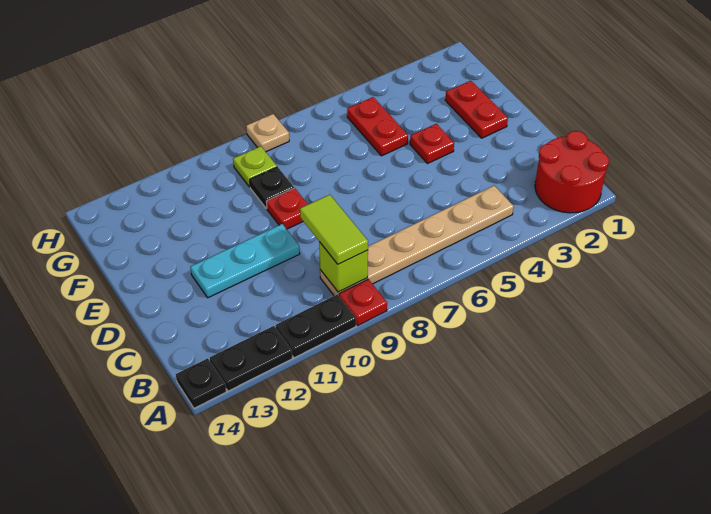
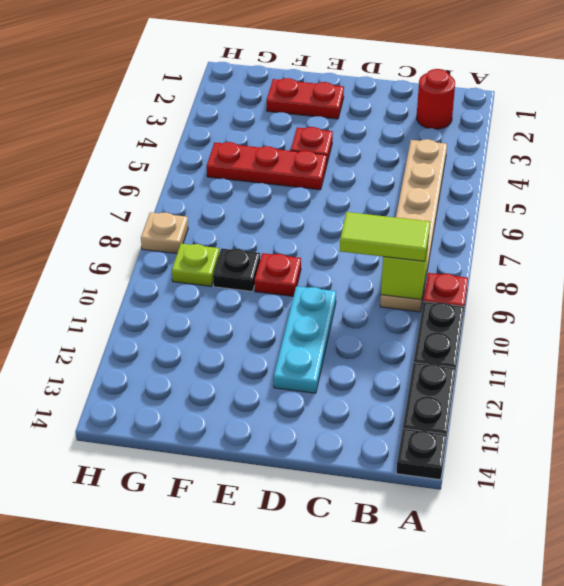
red round brick A1:B2 level 1 -> red round brick B2 level 1
red plate F5:G5 level 1 -> red plate E5:G5 level 1

